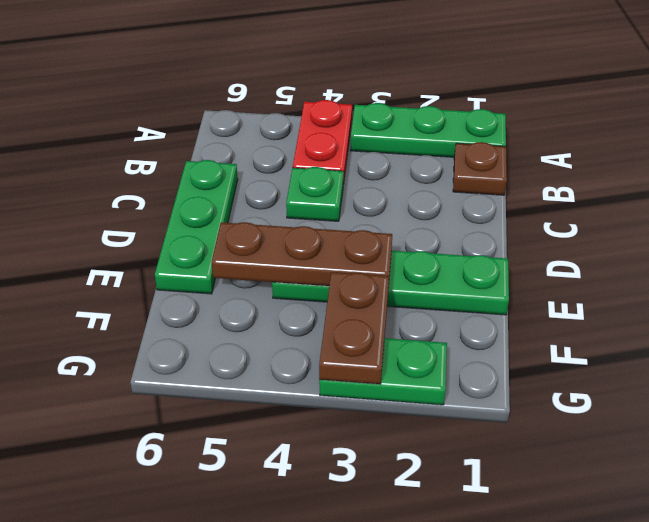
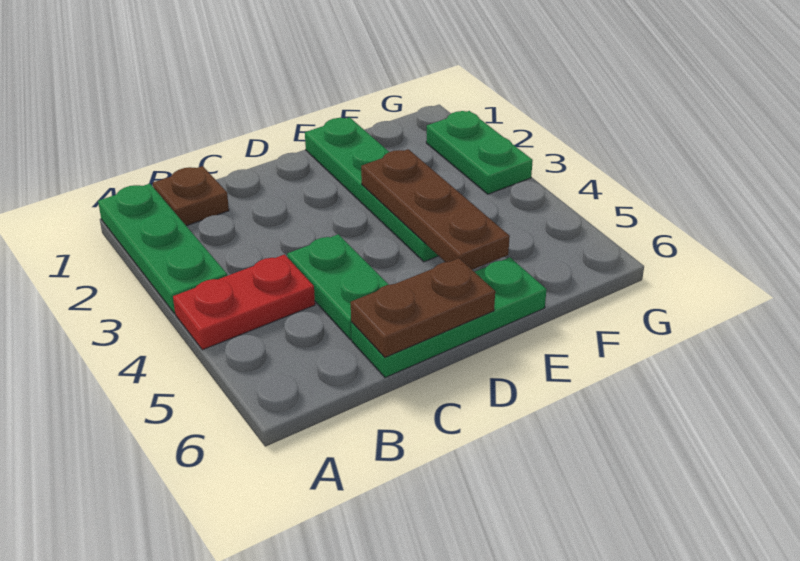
green plate C4 level 1 -> green plate C4:C5 level 1
brown plate F3:G3 level 2 -> brown plate C6:D6 level 2

